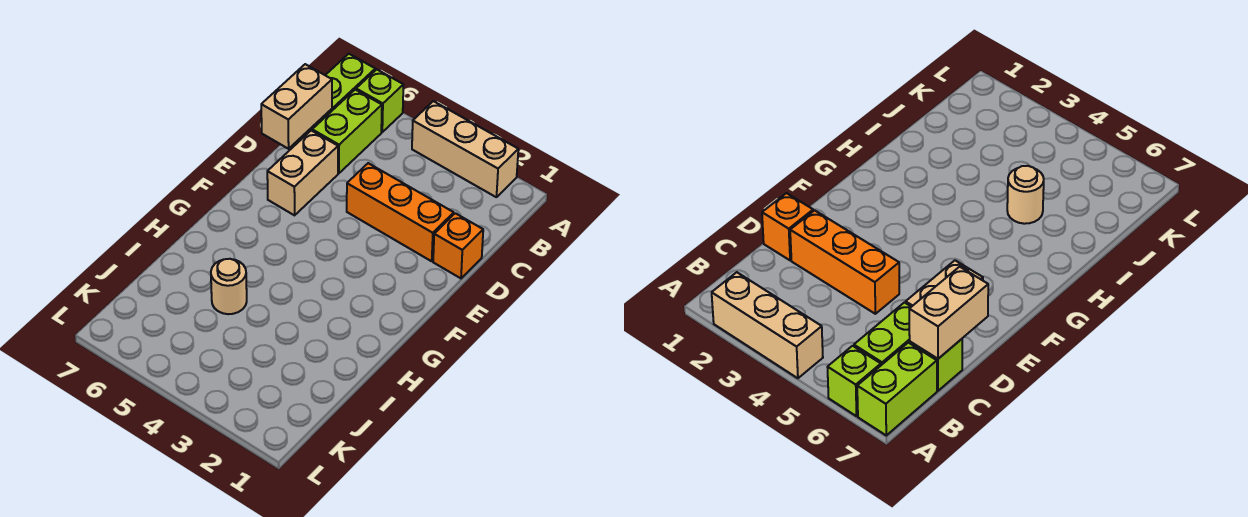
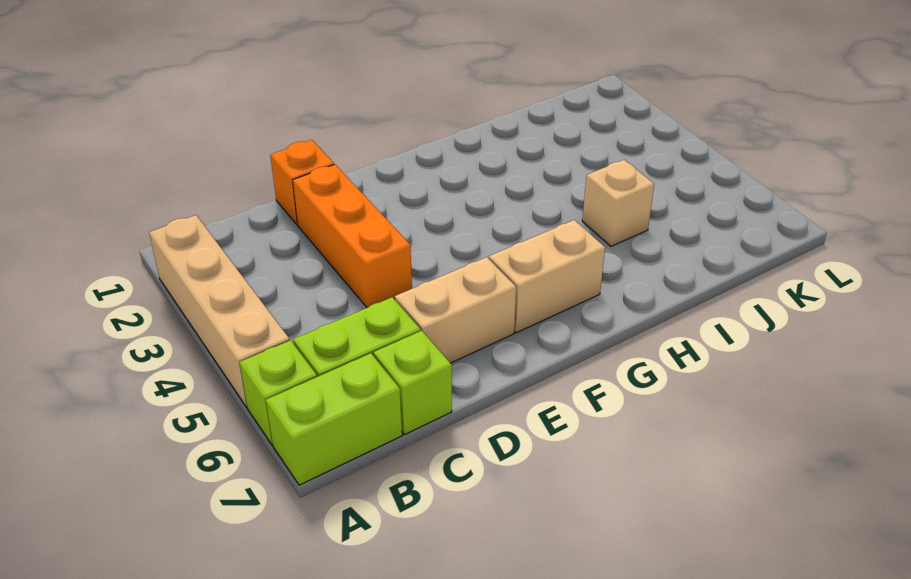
tan brick A2:A4 level 1 -> tan brick A2:A5 level 1
tan brick C7:D7 level 2 -> tan brick F6:G6 level 1
tan round brick I5 level 1 -> tan brick I5 level 1

